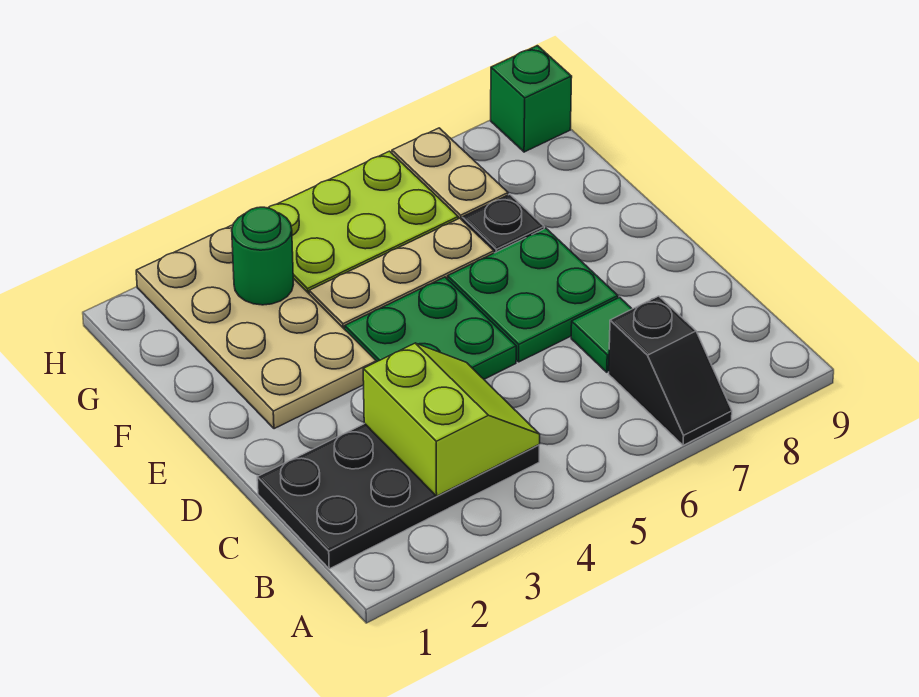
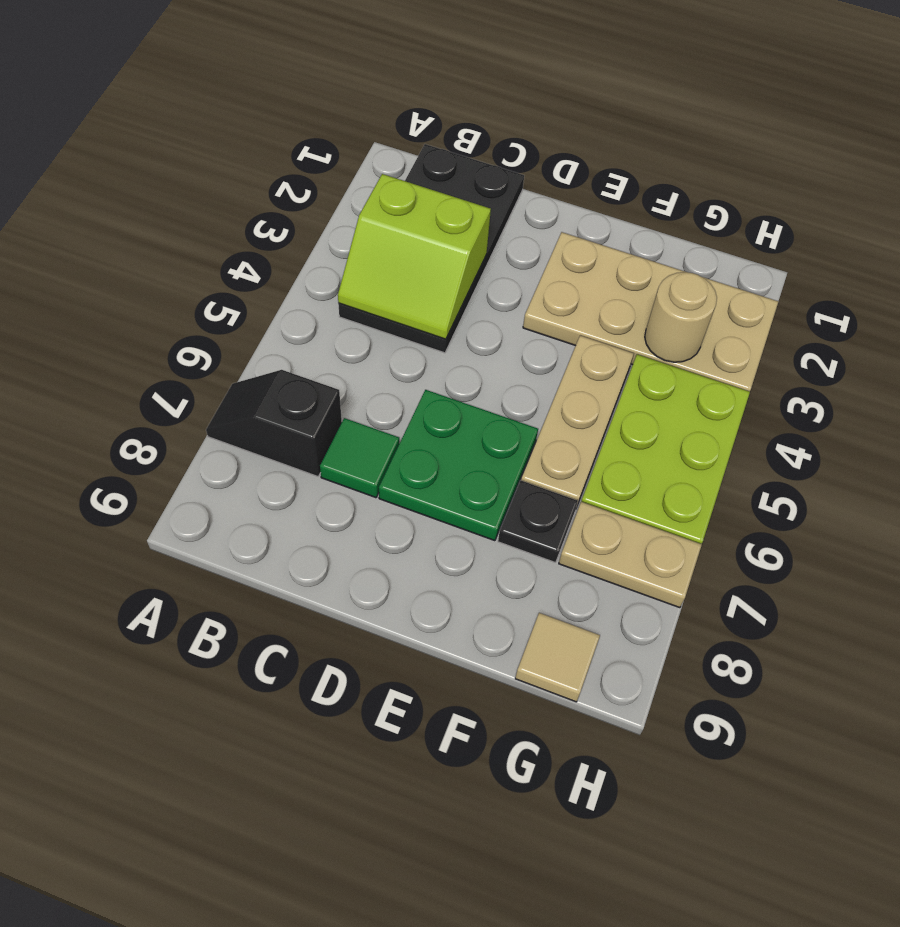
green plate D4:E5 level 1 -> none
green round brick G3 level 2 -> tan round brick G3 level 2
none -> tan tile G9 level 1
green brick H9 level 1 -> none

